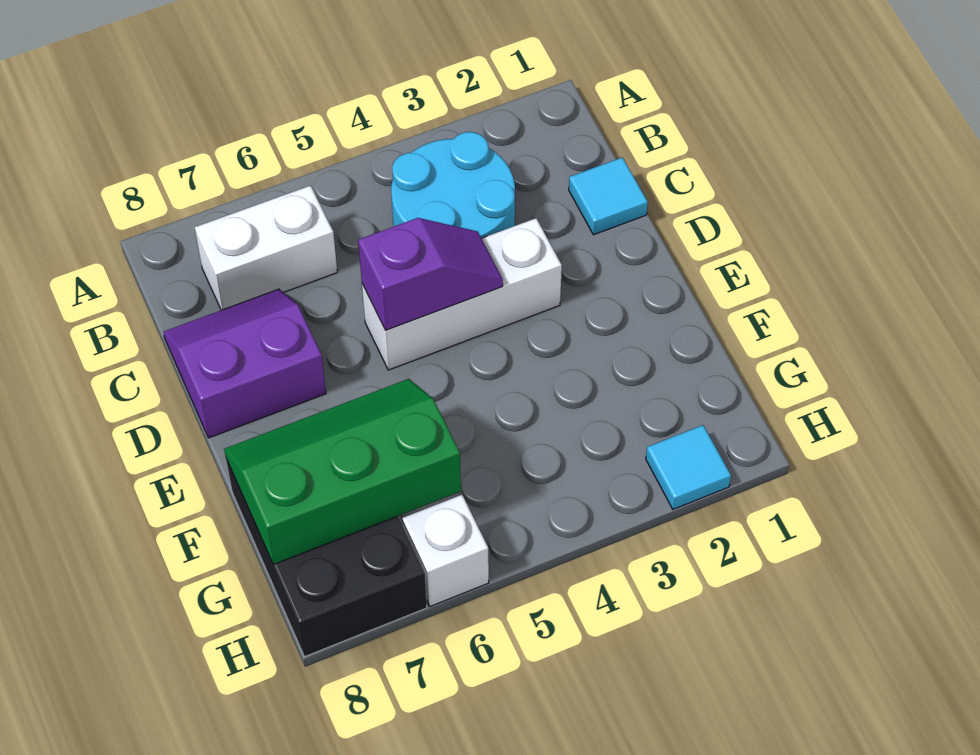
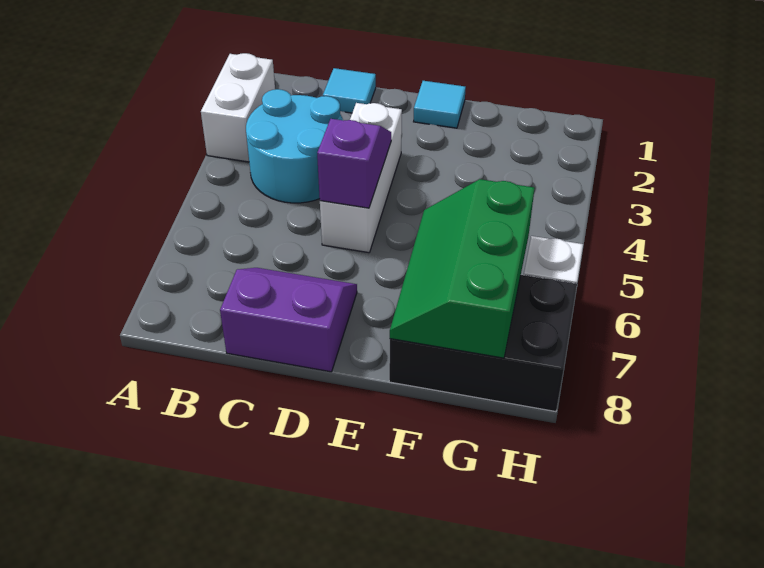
white brick B6:B7 level 1 -> white brick A2:A3 level 1
purple slope C7:D8 level 1 top D -> purple slope C7:D8 level 1 top 8
cyan tile H2 level 1 -> cyan tile E1 level 1

